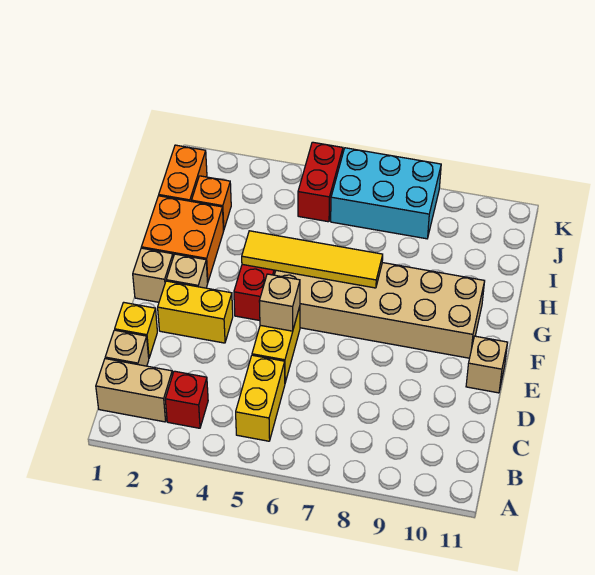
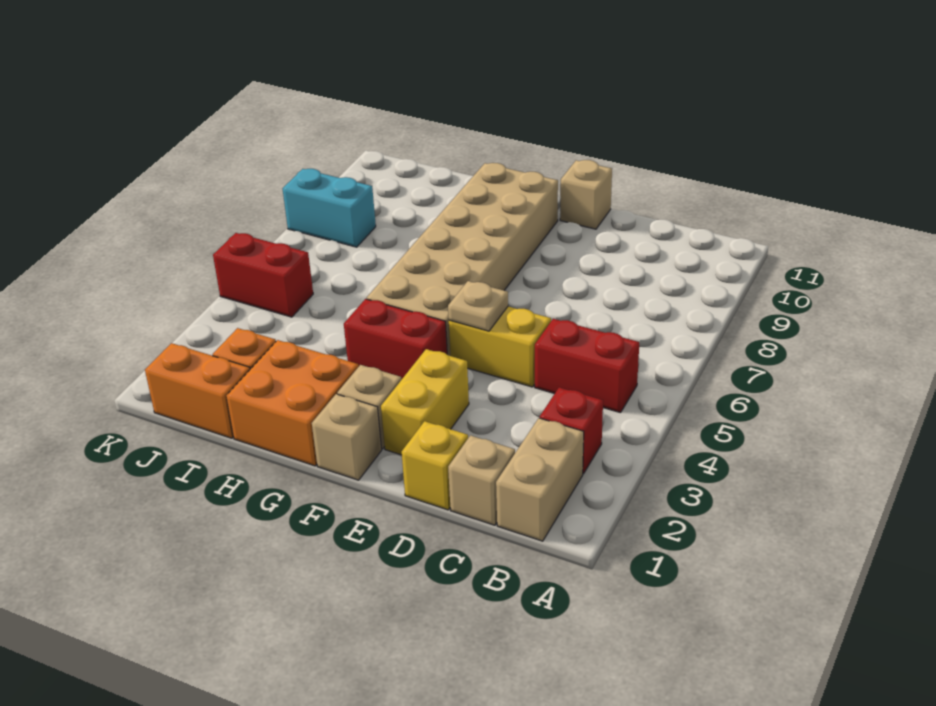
yellow brick B5:C5 level 1 -> red brick B5:C5 level 1
tan brick E5 level 2 -> tan plate E5 level 2
yellow tile G4:G7 level 2 -> none
cyan brick J6:K8 level 1 -> cyan brick J8:K8 level 1

